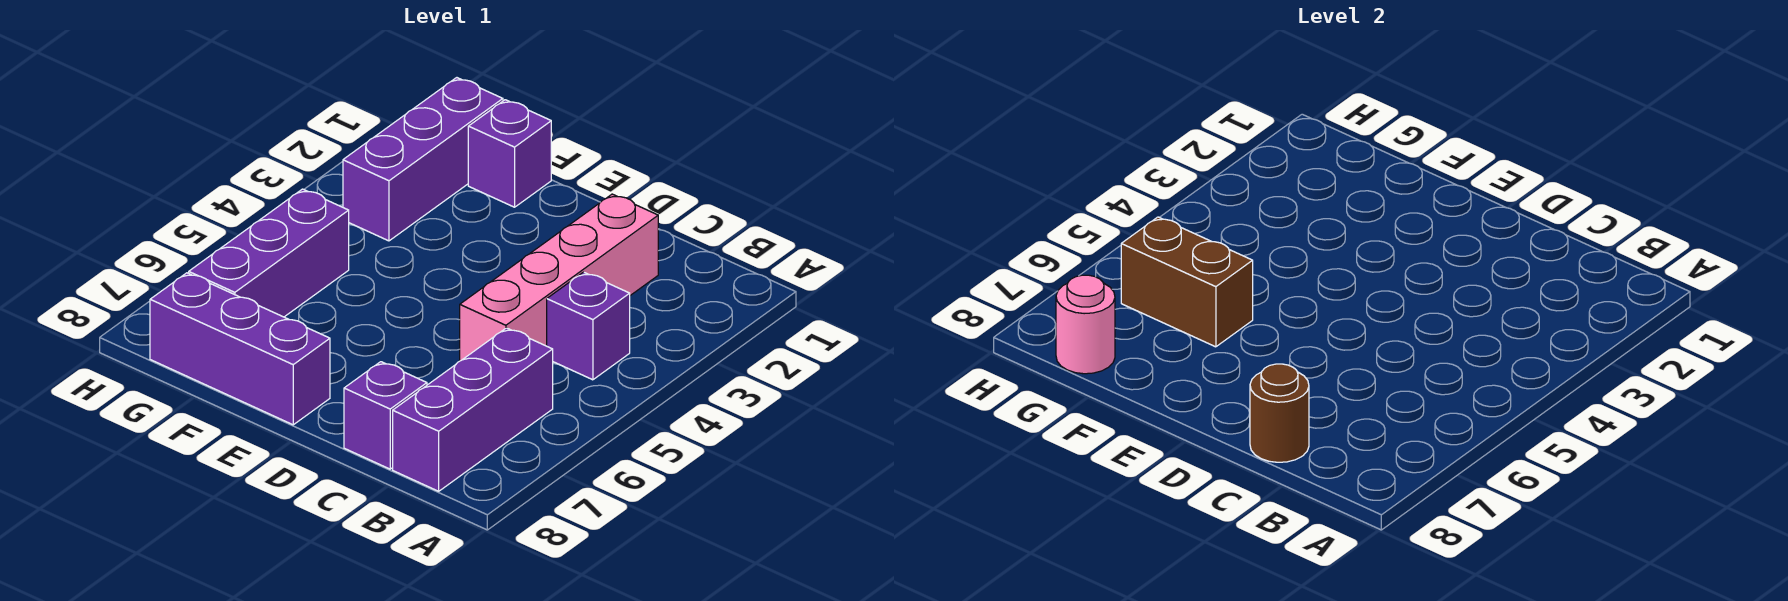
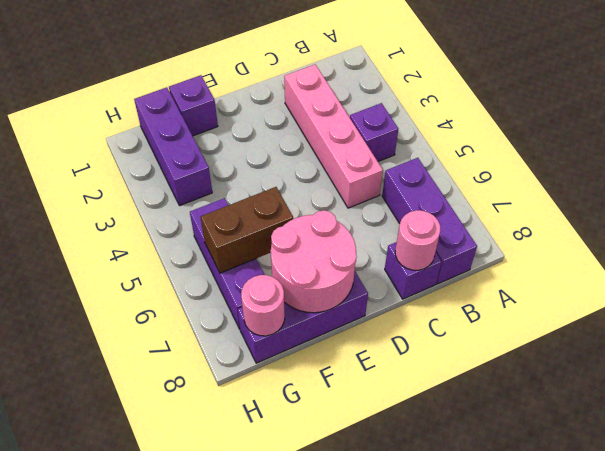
brown round brick C8 level 2 -> pink round brick C8 level 2
none -> pink round brick E7:F8 level 2

